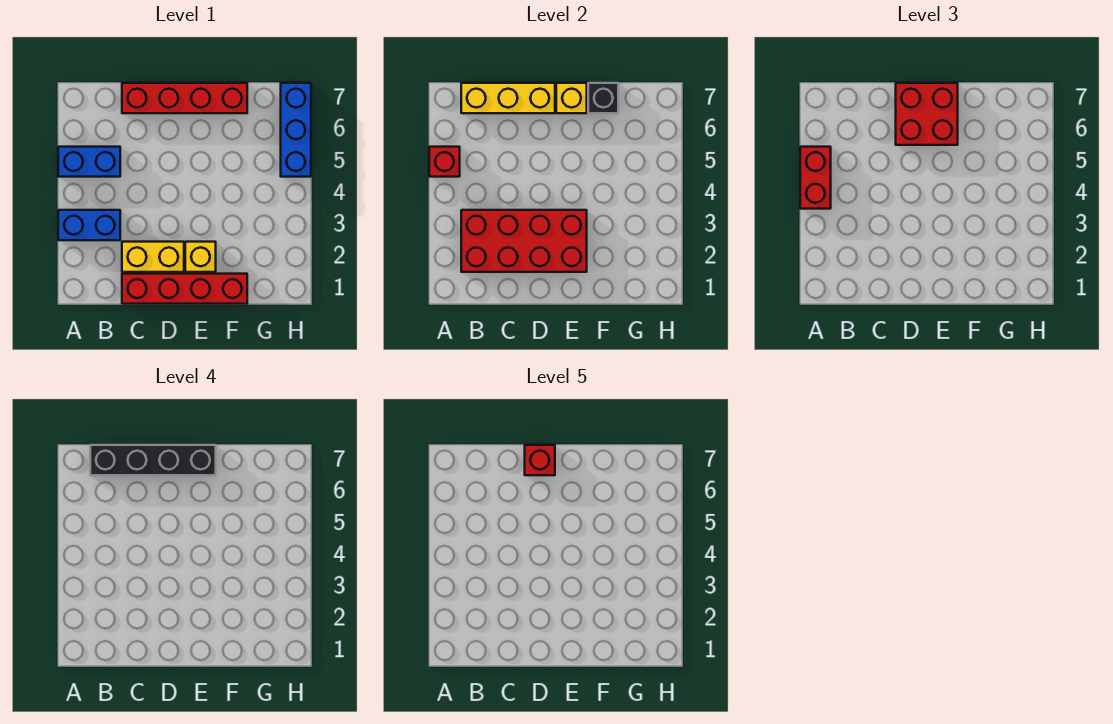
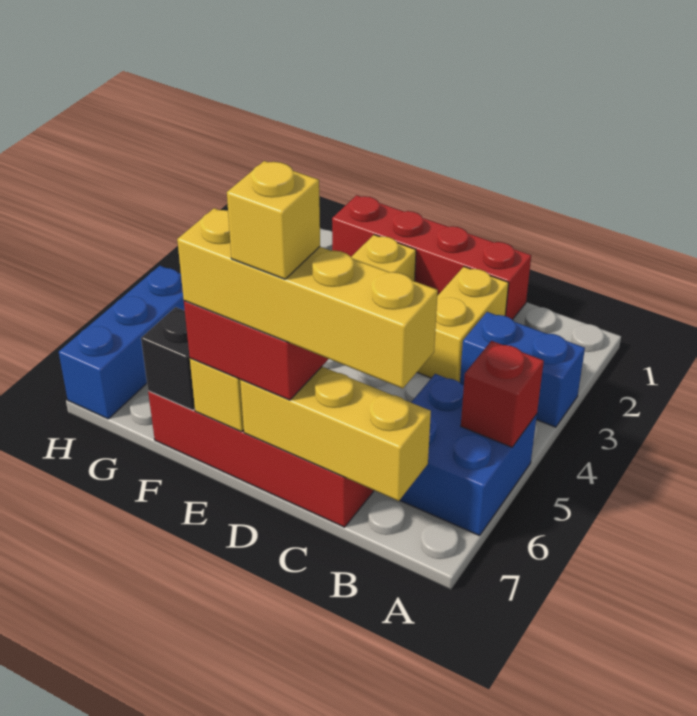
red brick A4:A5 level 3 -> none
blue brick A5:B5 level 1 -> blue brick A5:B6 level 1
red brick B2:E3 level 2 -> none
black brick B7:E7 level 4 -> yellow brick B7:E7 level 4
yellow brick C2:D2 level 1 -> yellow brick C2:C3 level 1
red brick D7 level 5 -> yellow brick D7 level 5

